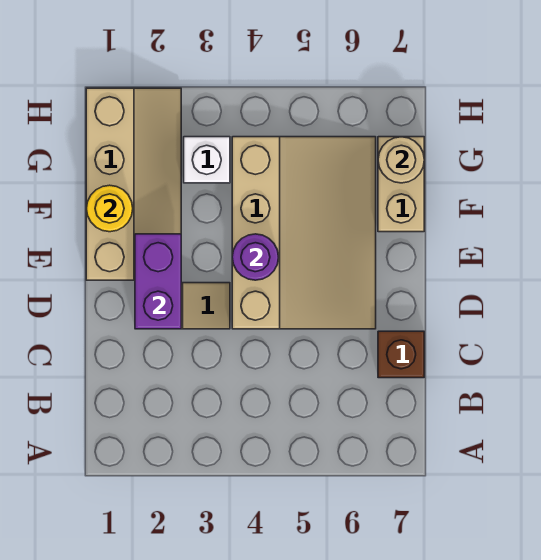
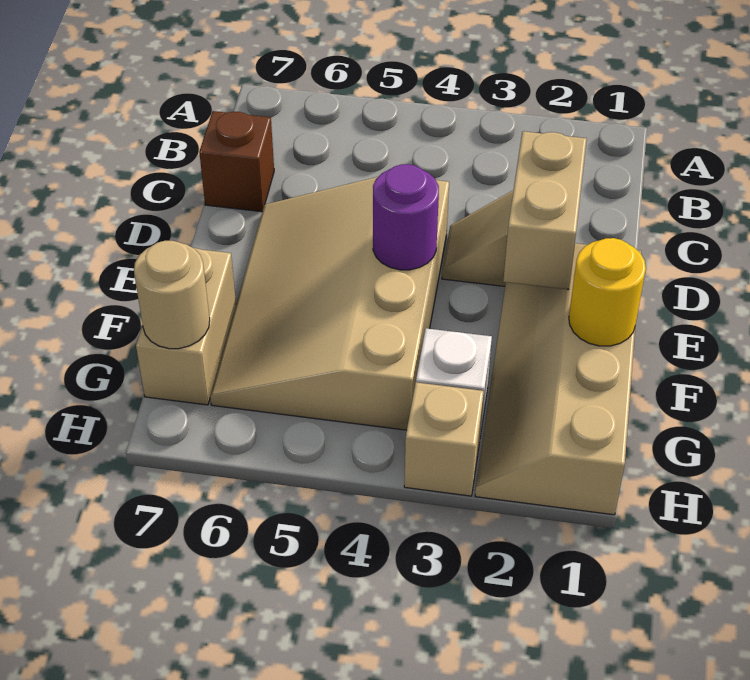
purple brick D2:E2 level 2 -> tan brick D2:E2 level 2
none -> tan brick H3 level 1

